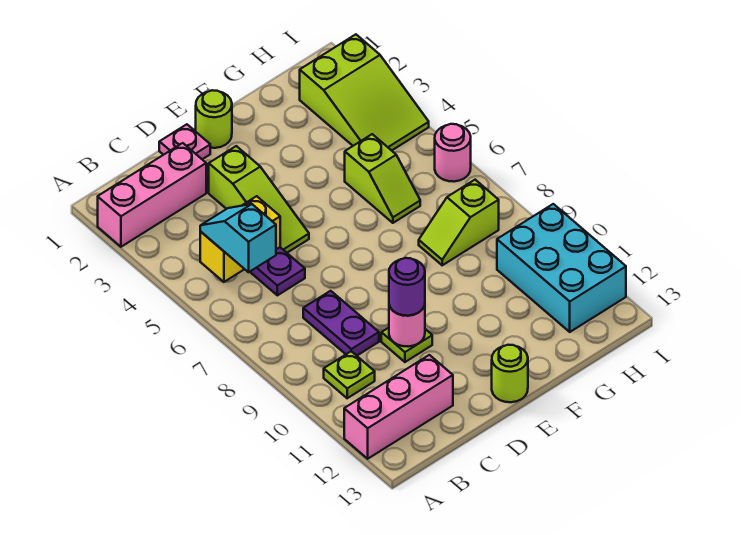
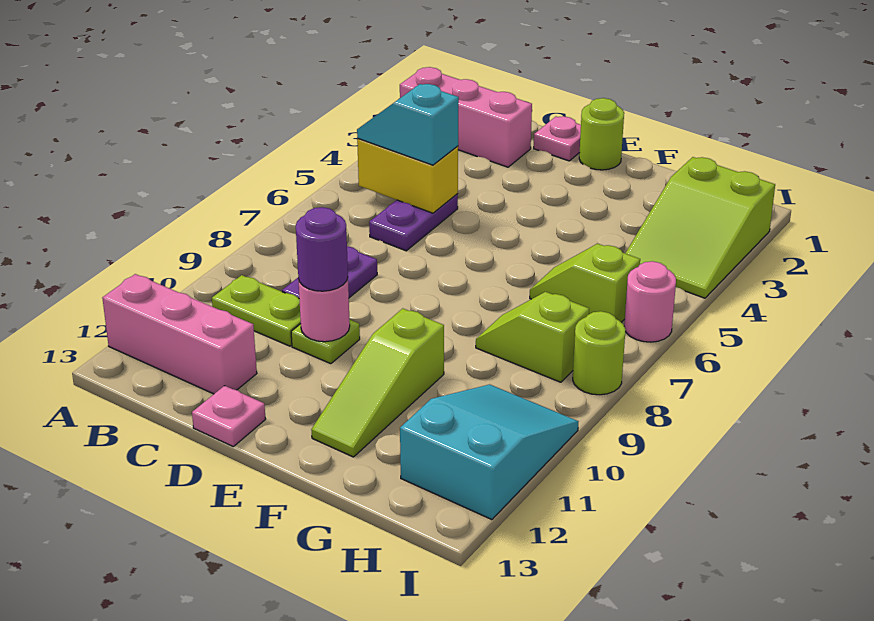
cyan slope B5:B6 level 3 top 6 -> cyan slope B5:C5 level 3 top C
lime plate B10 level 1 -> lime plate B10:C10 level 1
lime slope D3:D5 level 1 top 3 -> lime slope F10:F12 level 1 top 10
none -> pink plate D13 level 1
lime round brick E13 level 1 -> lime round brick I8 level 1
lime slope G5:G6 level 1 top 5 -> lime slope G6:H6 level 1 top H
cyan brick H10:I12 level 1 -> cyan slope H10:I12 level 1 top 12

